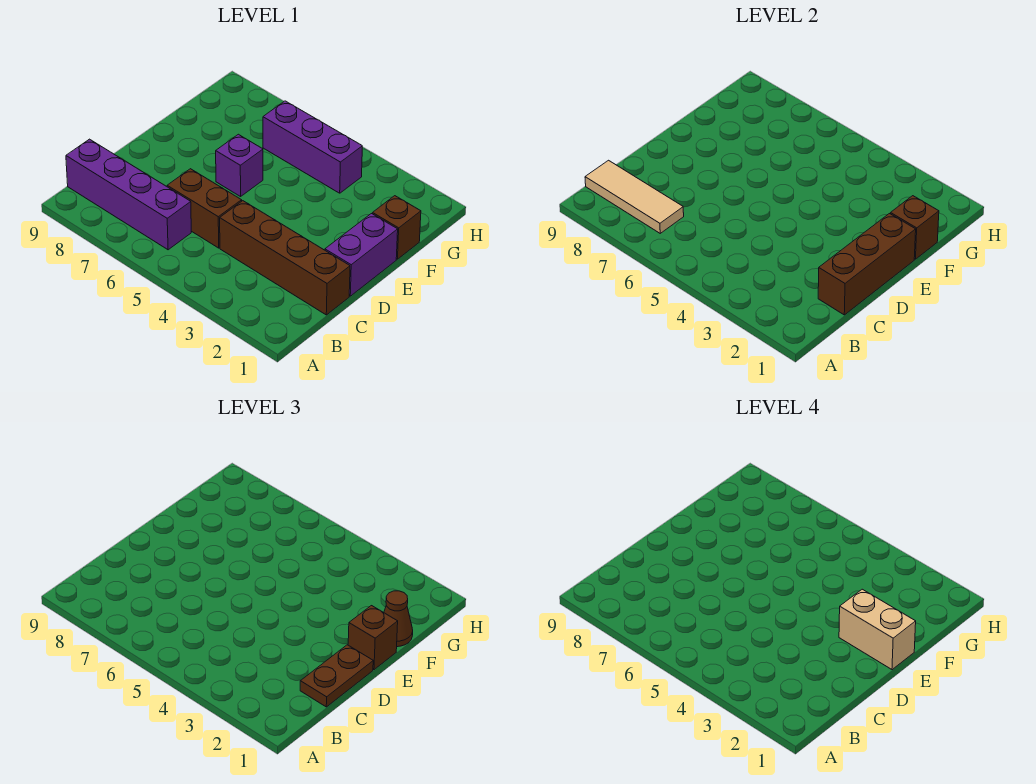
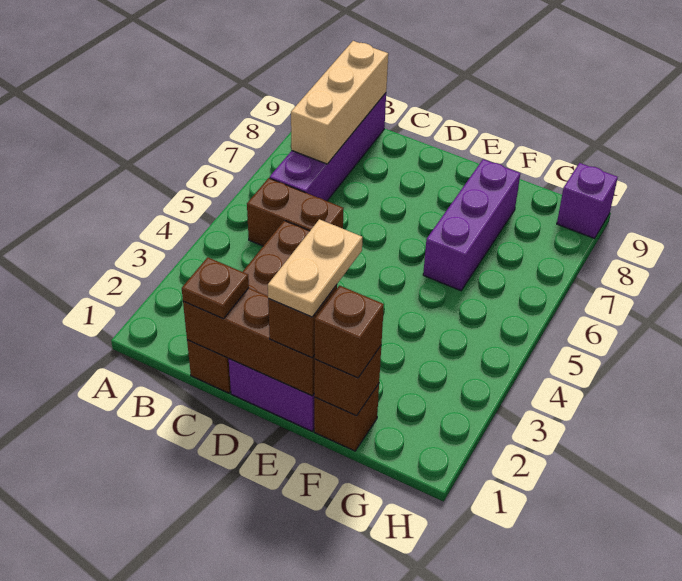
tan tile B7:B9 level 2 -> tan brick B7:B9 level 2
brown plate C1:D1 level 3 -> brown plate C1 level 3
brown brick C5:C6 level 1 -> brown brick B5:C5 level 1
tan brick E1:E2 level 4 -> tan plate E1:E2 level 4
purple brick E6 level 1 -> purple brick H9 level 1
brown cone F1 level 3 -> brown brick F1 level 3
purple brick G4:G6 level 1 -> purple brick F6:F8 level 1

